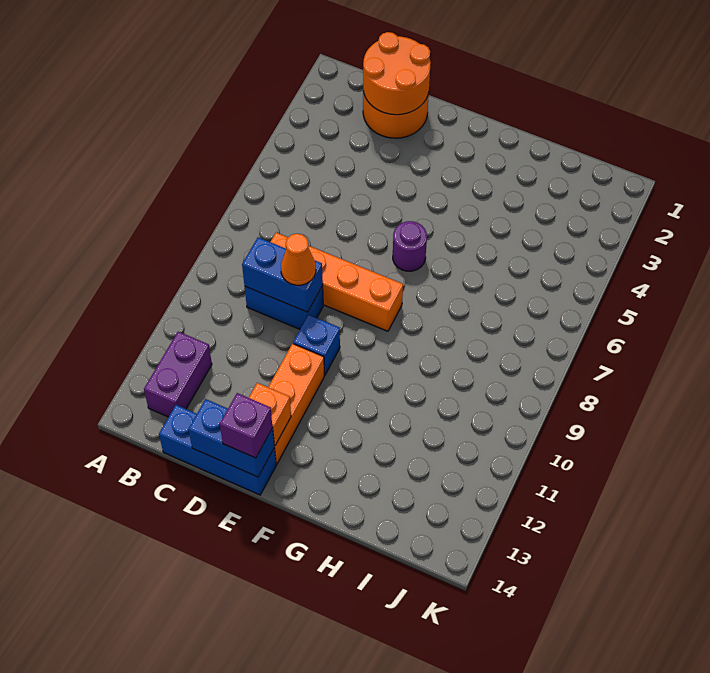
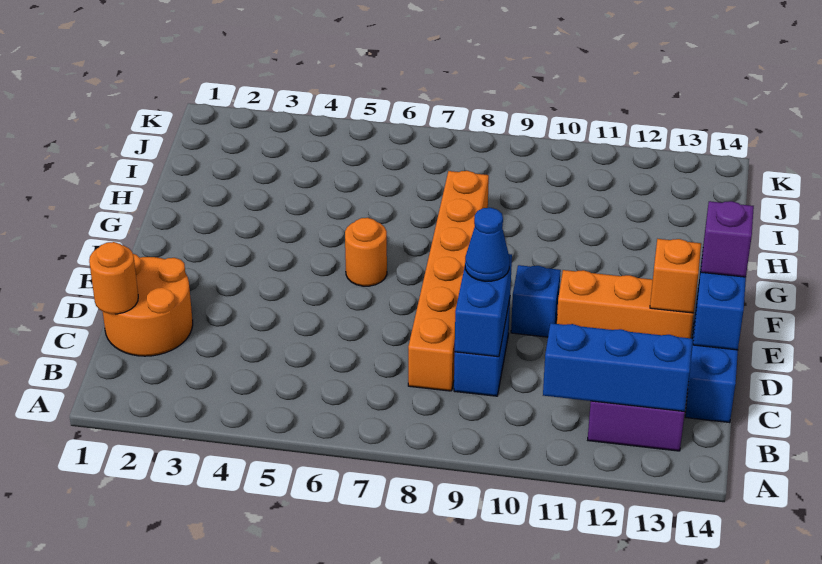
none -> blue brick B11:B13 level 2
orange round brick C1:D2 level 2 -> orange round brick C1 level 2
orange brick C8:F8 level 1 -> orange brick C8:H8 level 1
orange cone D9 level 3 -> blue cone D9 level 3
purple round brick F6 level 1 -> orange round brick F6 level 1

